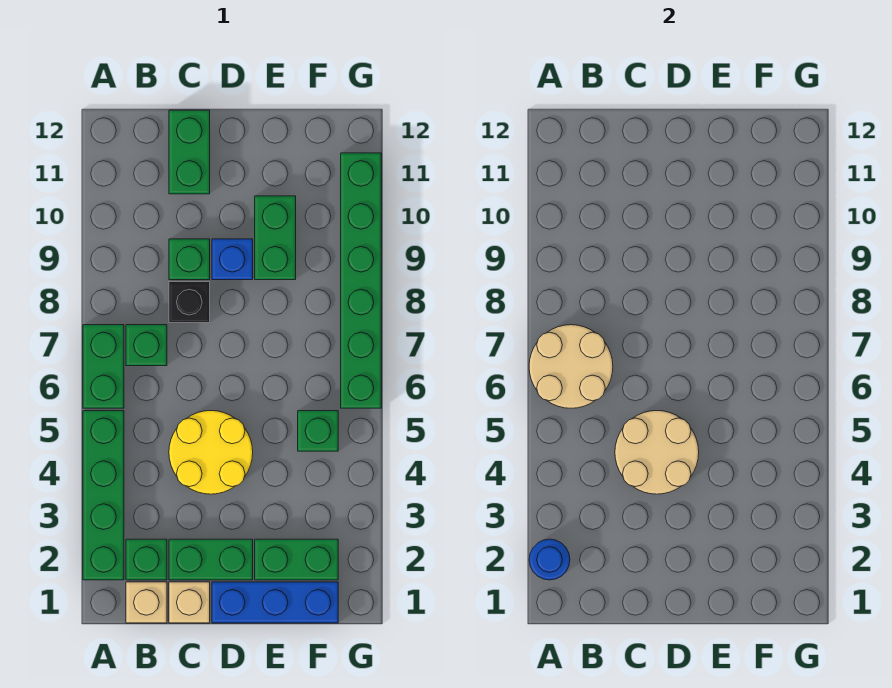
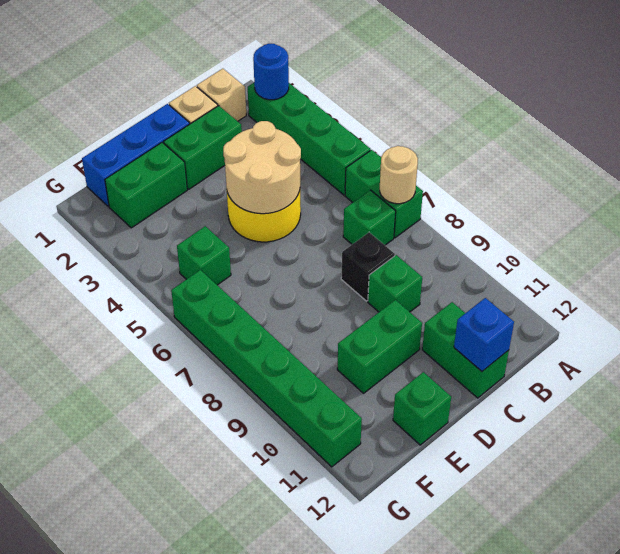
tan round brick A6:B7 level 2 -> tan round brick A7 level 2
green brick B2 level 1 -> green brick E12 level 1
blue brick D9 level 1 -> blue brick C12 level 2
green brick E9:E10 level 1 -> green brick D10:E10 level 1

